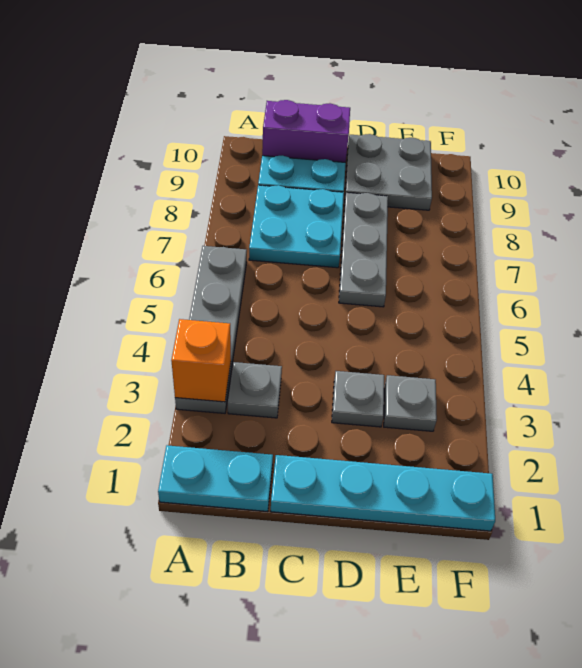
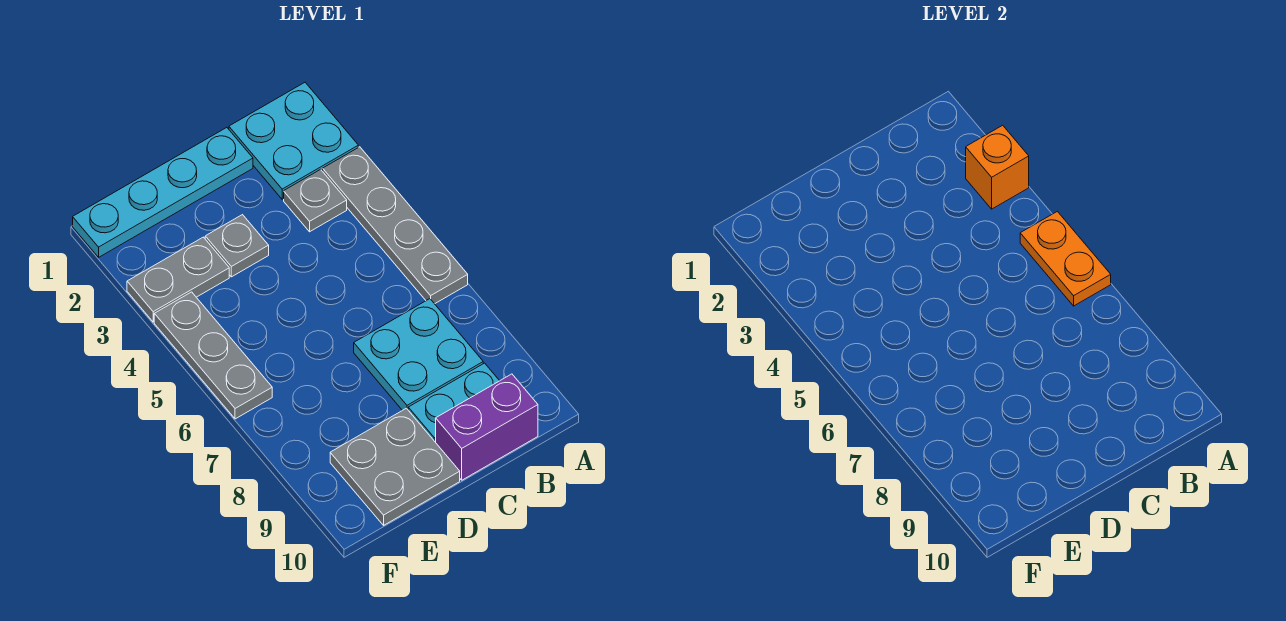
cyan plate A1:B1 level 1 -> cyan plate A1:B2 level 1
none -> orange plate A5:A6 level 2
grey plate D6:D8 level 1 -> grey plate F4:F6 level 1
grey plate E3 level 1 -> grey plate E3:F3 level 1

